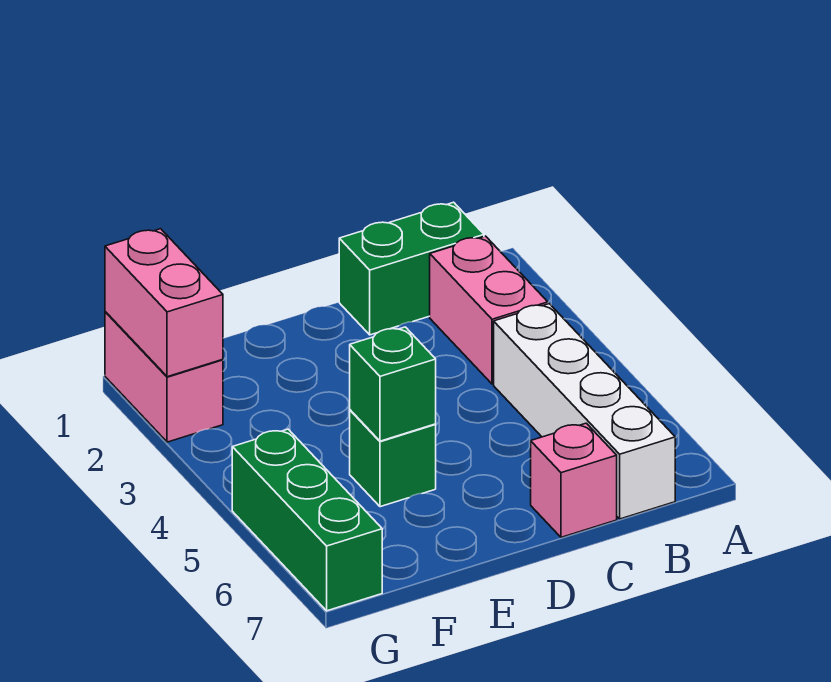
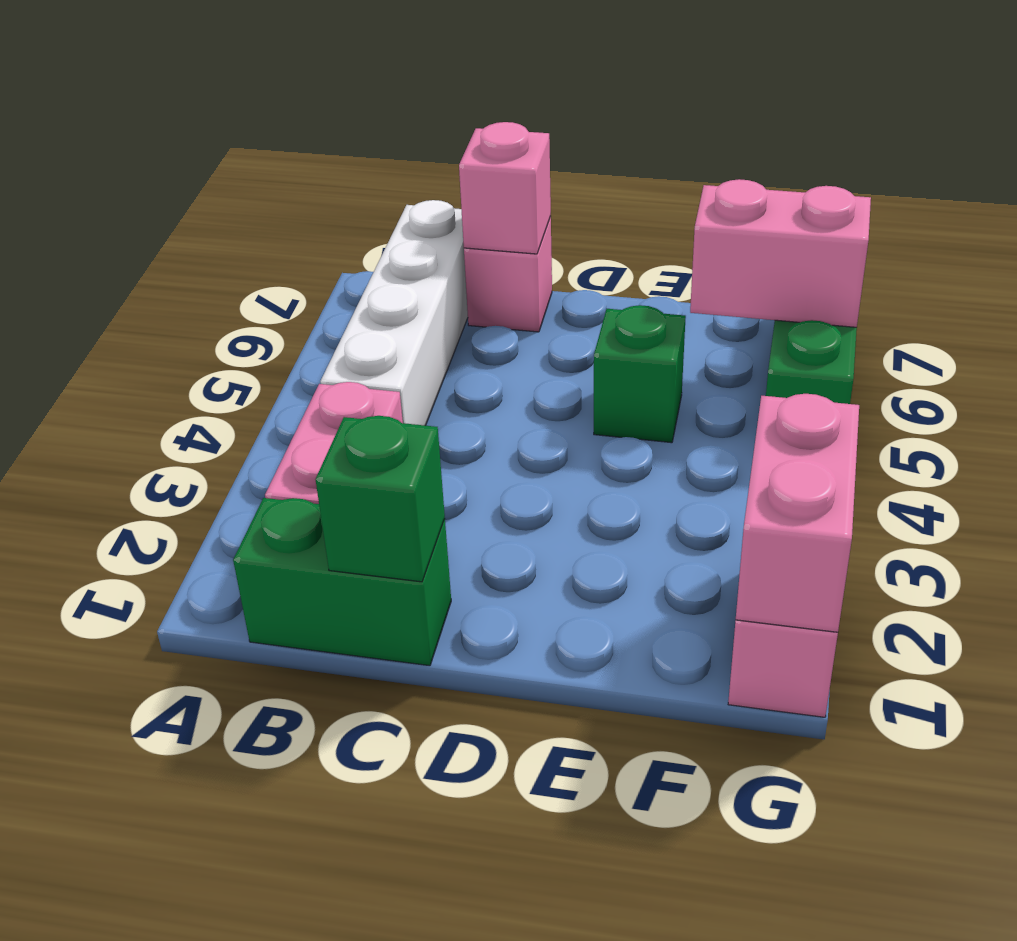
none -> pink brick C7 level 2
green brick E5 level 2 -> green brick C1 level 2
none -> pink brick F6:G6 level 2

